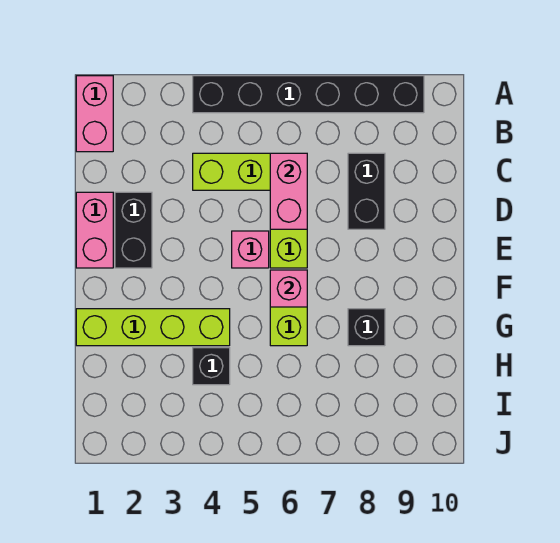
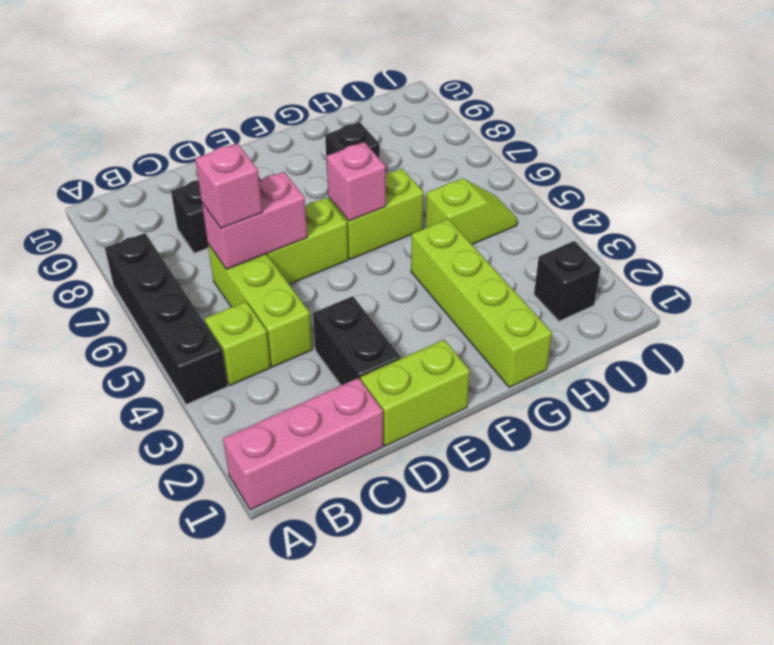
pink brick A1:B1 level 1 -> pink brick A1:C1 level 1
black brick A4:A9 level 1 -> black brick A4:A7 level 1
none -> lime brick B4 level 1
pink brick D1:E1 level 1 -> lime brick D1:E1 level 1
black brick D2:E2 level 1 -> black brick D2:D3 level 1
pink brick E5 level 1 -> pink brick C6 level 3
black brick H4 level 1 -> black brick I2 level 1
none -> lime slope H5:I5 level 1 top H

